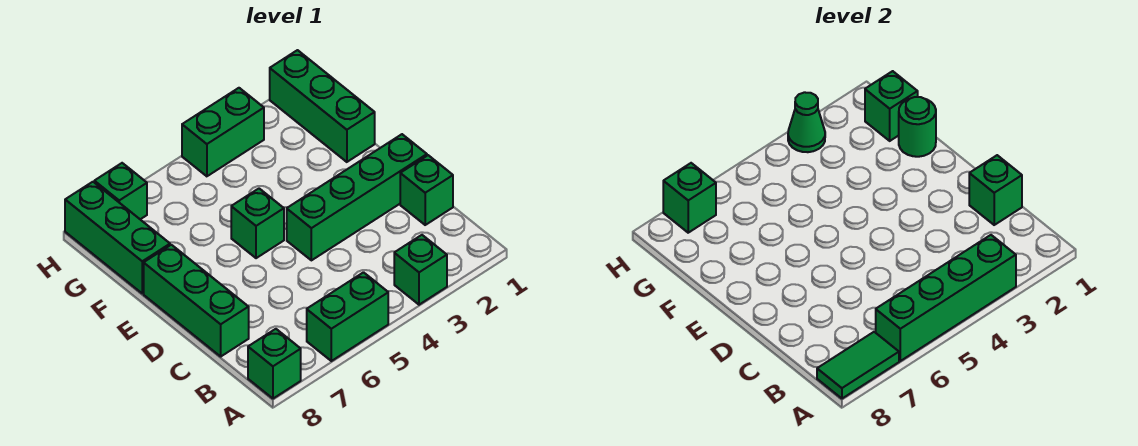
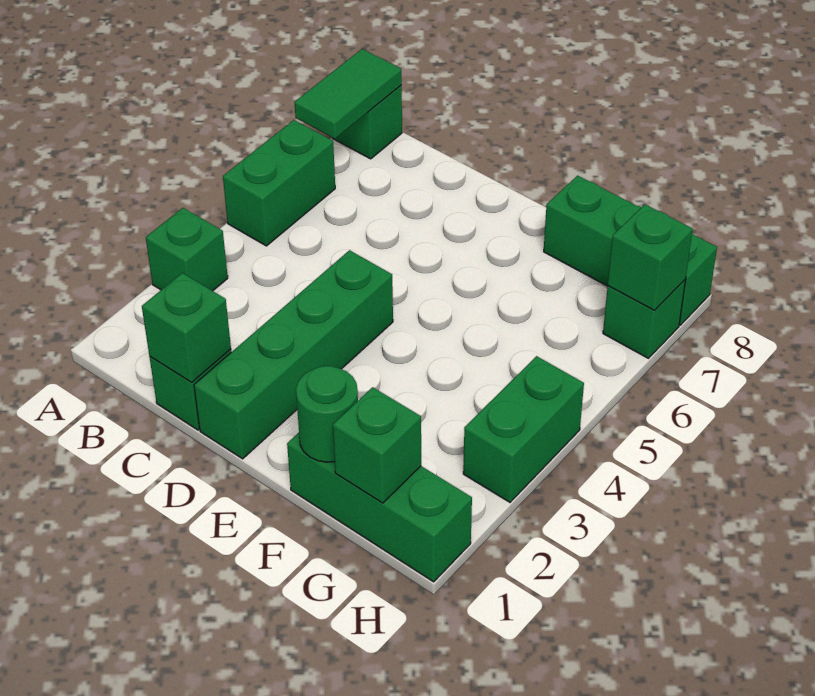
green brick A3:A6 level 2 -> none
green brick C8:E8 level 1 -> none
green brick E5 level 1 -> none
green cone H3 level 2 -> none

